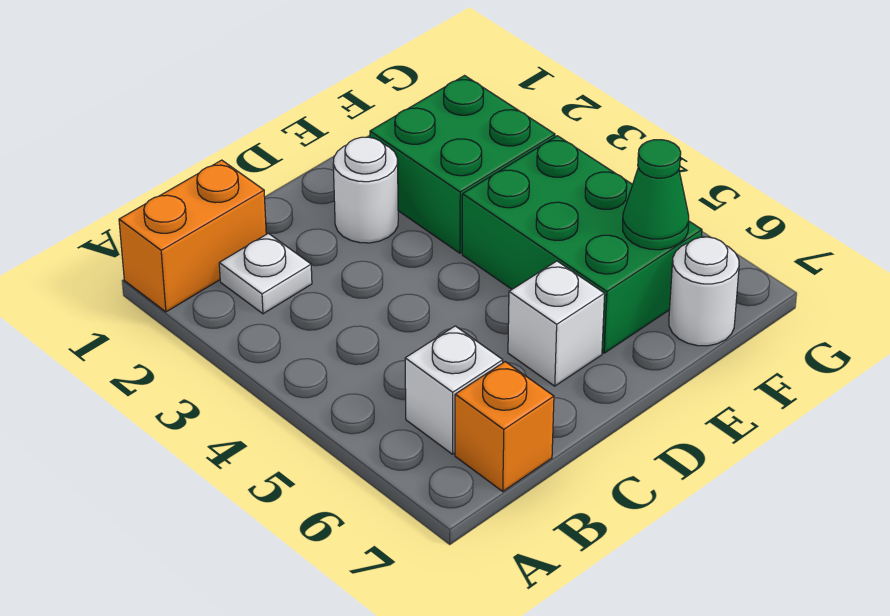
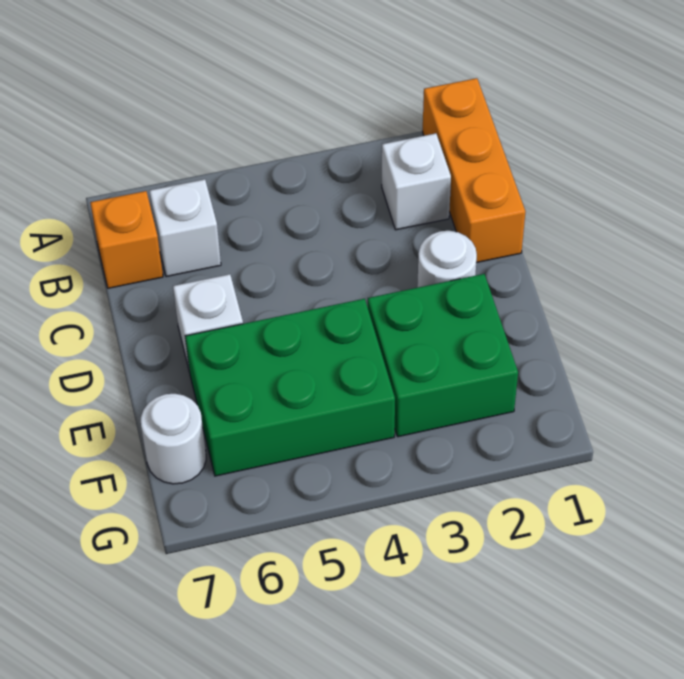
orange brick A1:B1 level 1 -> orange brick A1:C1 level 1
white plate B2 level 1 -> white brick B2 level 1
green cone F6 level 2 -> none

